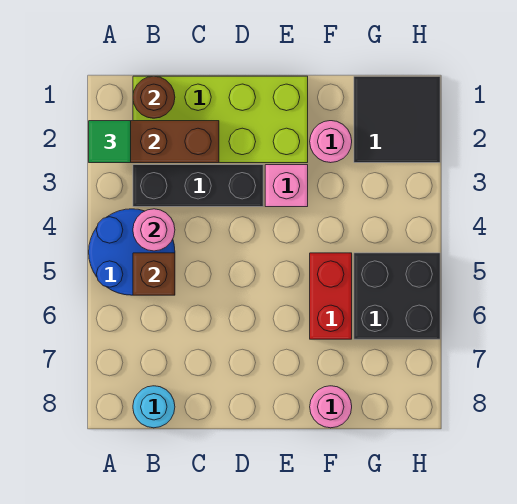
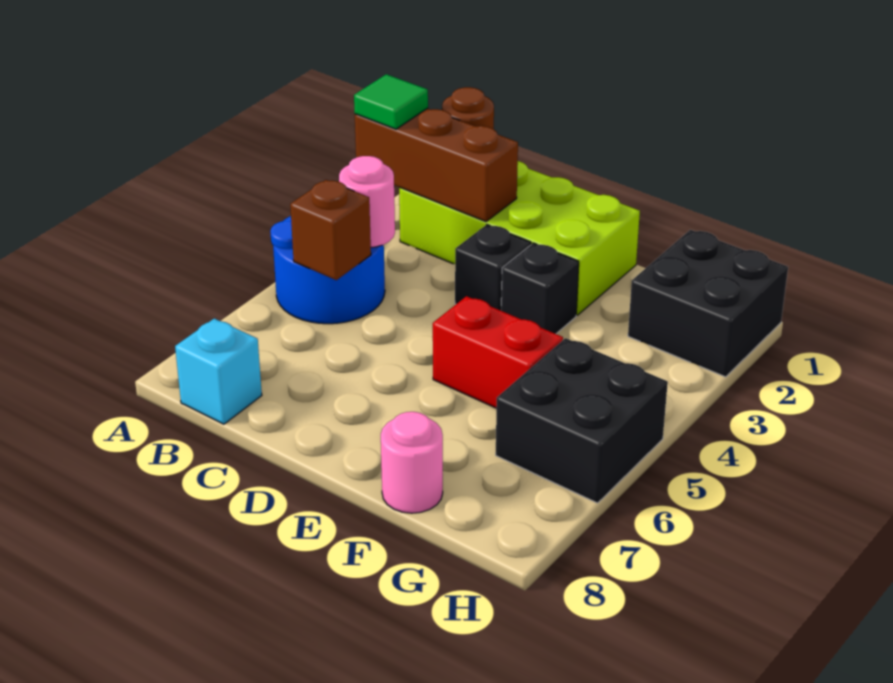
black brick B3:D3 level 1 -> black brick D3 level 1
cyan round brick B8 level 1 -> cyan brick B8 level 1
pink brick E3 level 1 -> black brick E3 level 1
pink round brick F2 level 1 -> none
red brick F5:F6 level 1 -> red brick E5:F5 level 1
black tile G1:H2 level 1 -> black brick G1:H2 level 1

